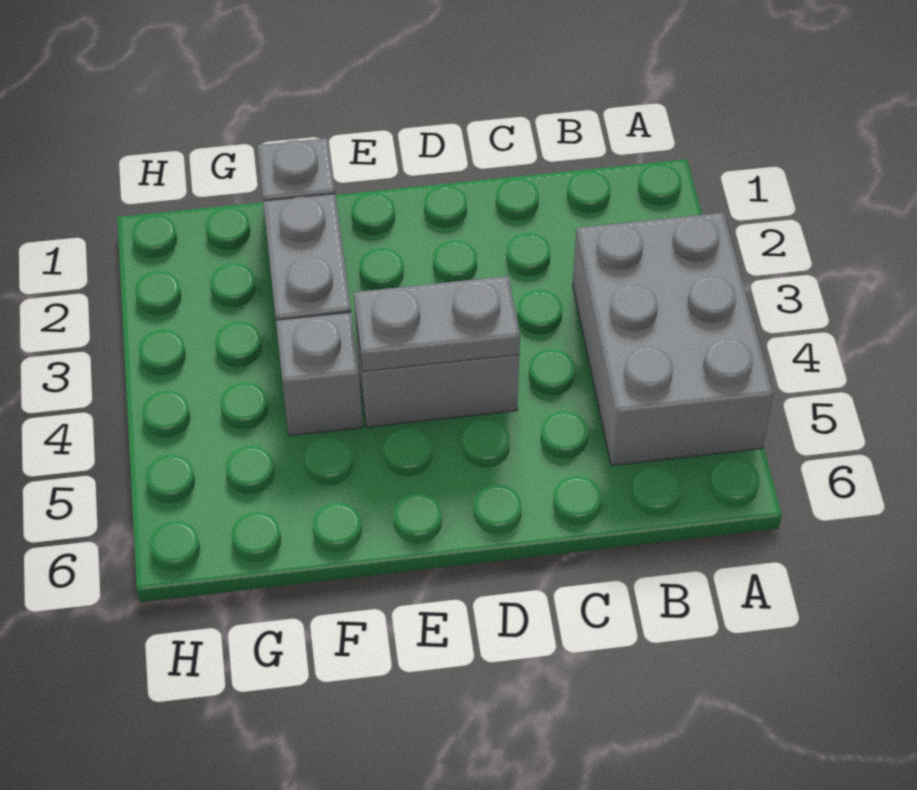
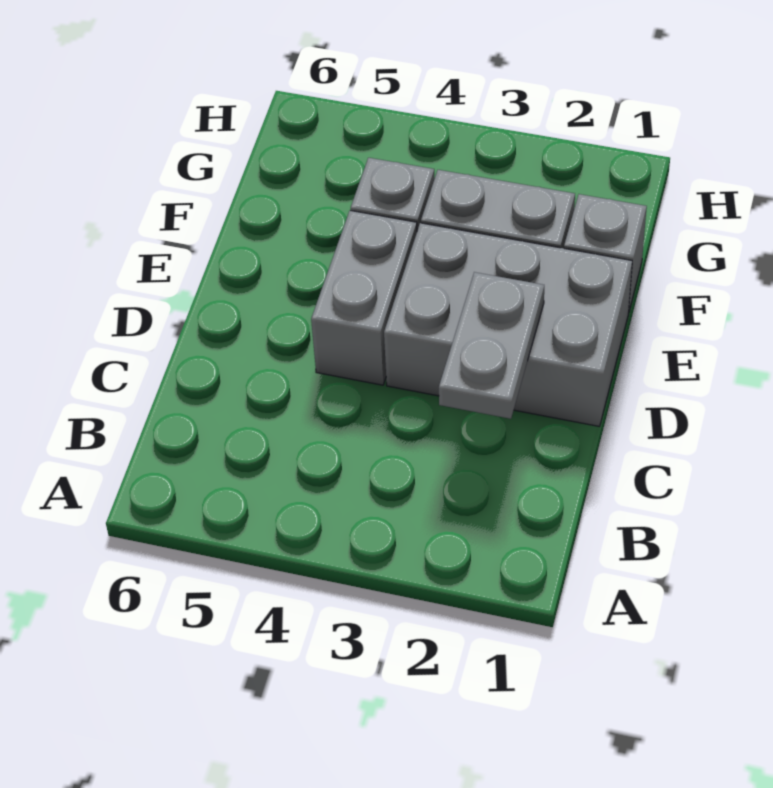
grey brick A3:B5 level 1 -> grey brick D1:E3 level 1
grey plate D4:E4 level 2 -> grey plate C2:D2 level 2

